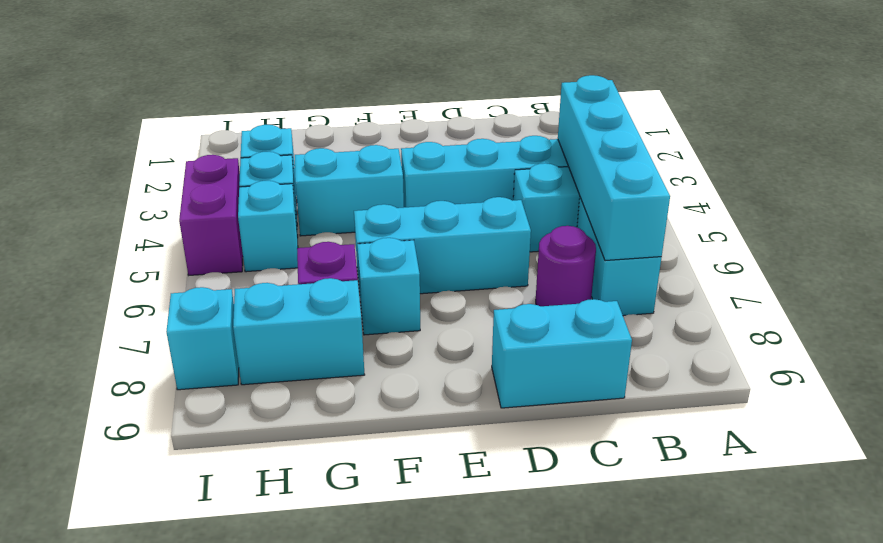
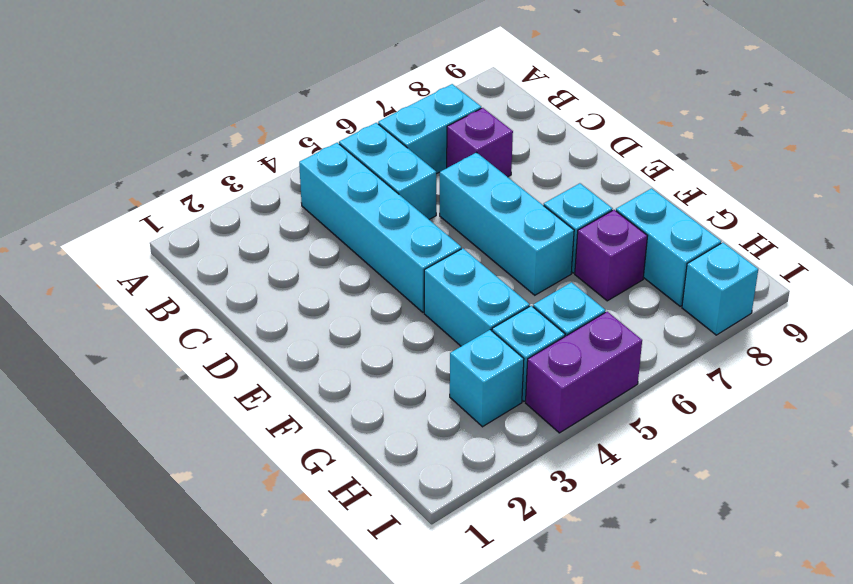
cyan brick B4:B7 level 2 -> none
purple round brick C7 level 1 -> purple brick C7 level 1
cyan brick C9:D9 level 1 -> none

